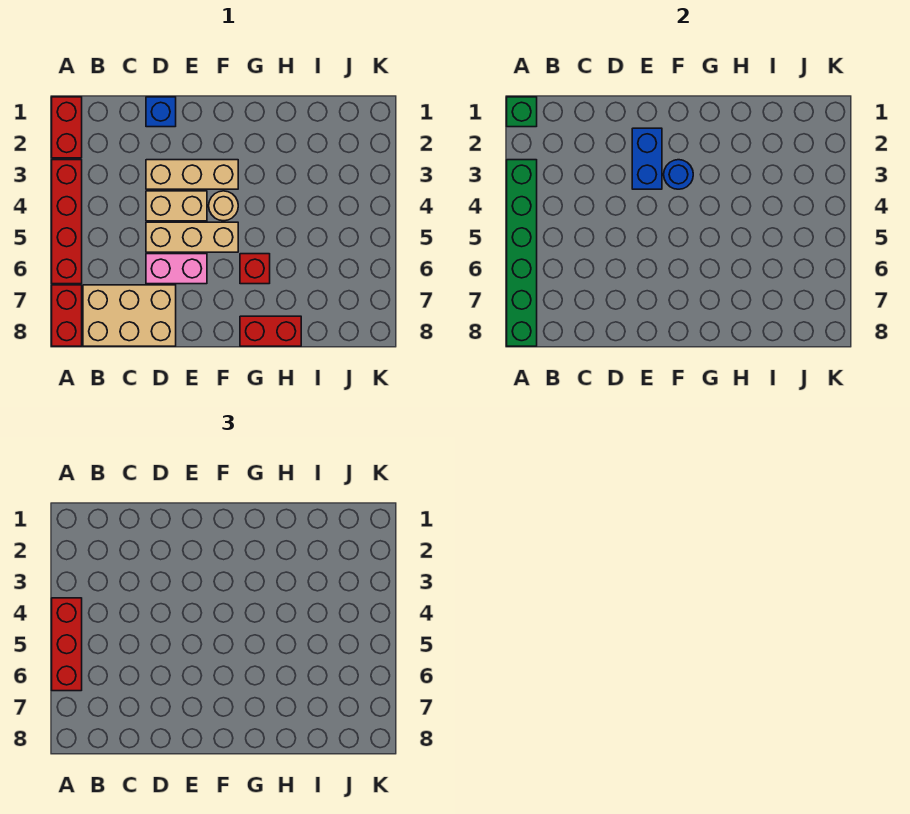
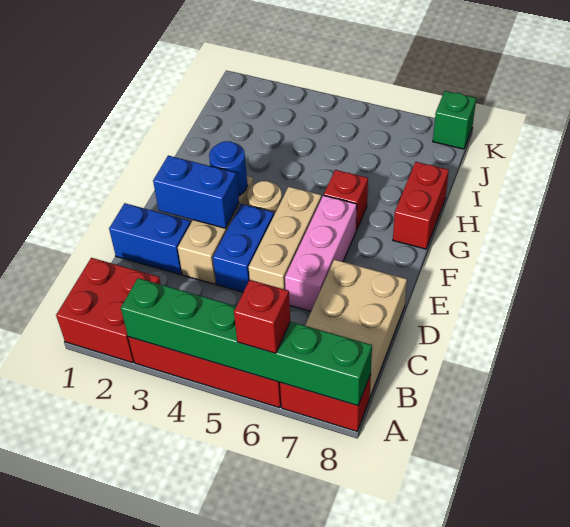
red brick A1:A2 level 1 -> red brick A1:B2 level 1
green brick A1 level 2 -> green brick K8 level 1
red brick A4:A6 level 3 -> red brick A6 level 3
blue brick D1 level 1 -> blue brick D1:D2 level 1
tan brick D4:E4 level 1 -> blue brick D4:E4 level 1
pink brick D6:E6 level 1 -> pink brick D6:F6 level 1

